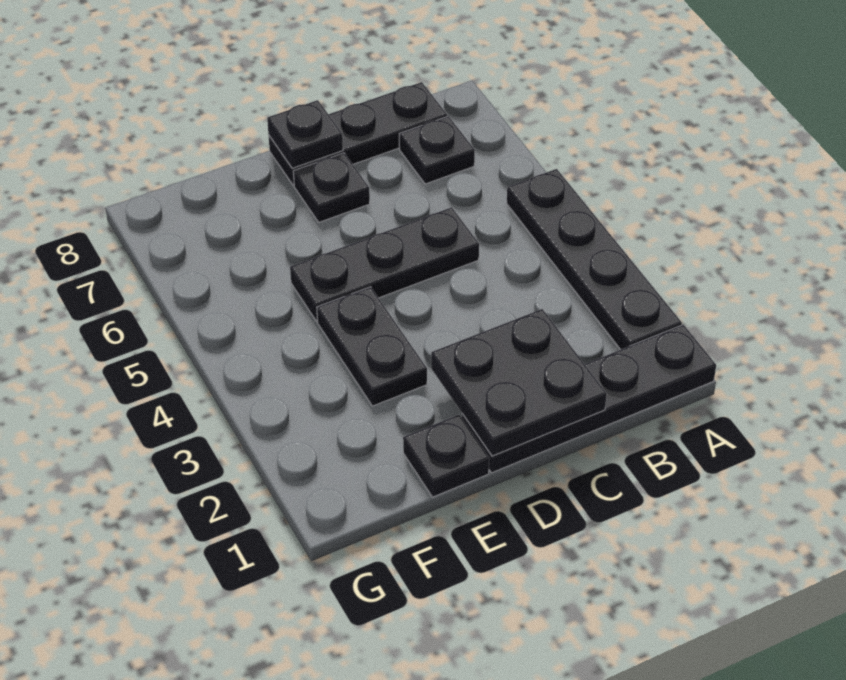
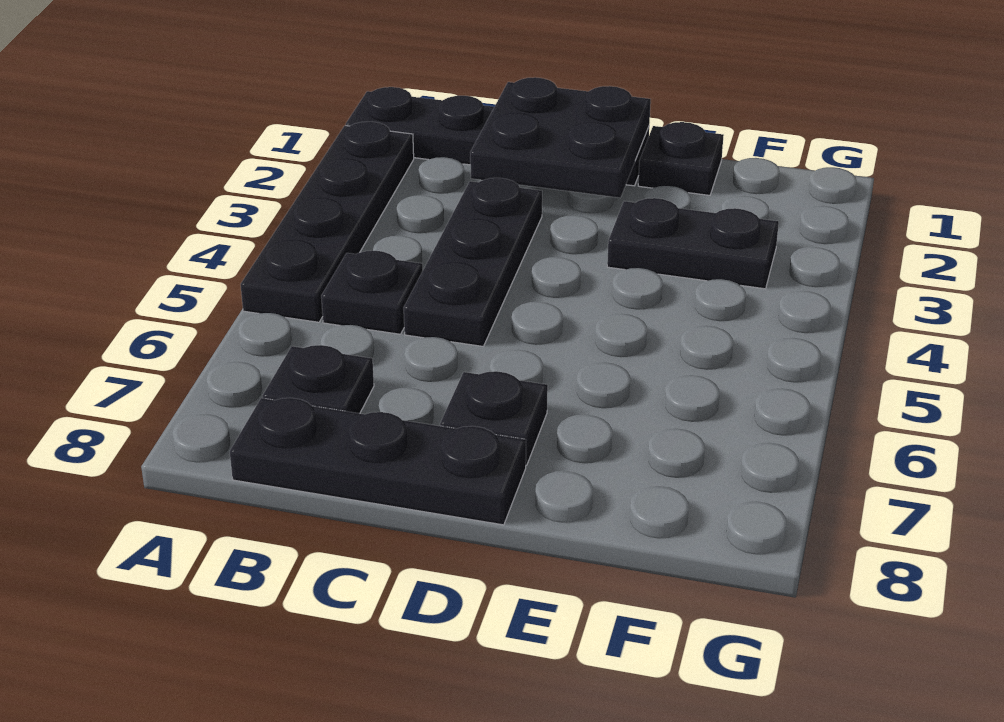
black plate C5:E5 level 1 -> black plate C3:C5 level 1
black plate D8 level 2 -> black plate B5 level 1
black plate E3:E4 level 1 -> black plate E3:F3 level 1

